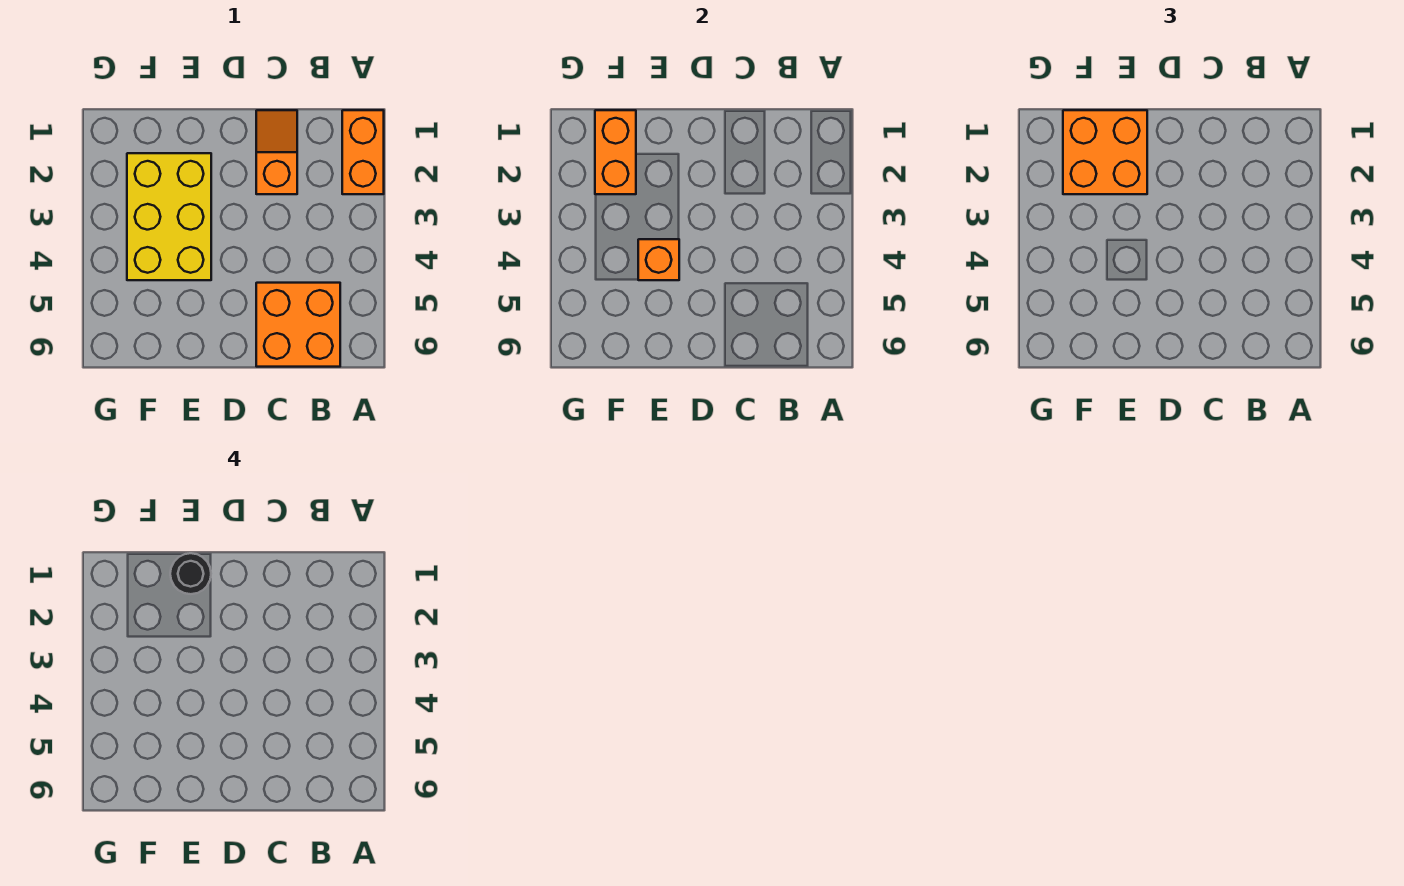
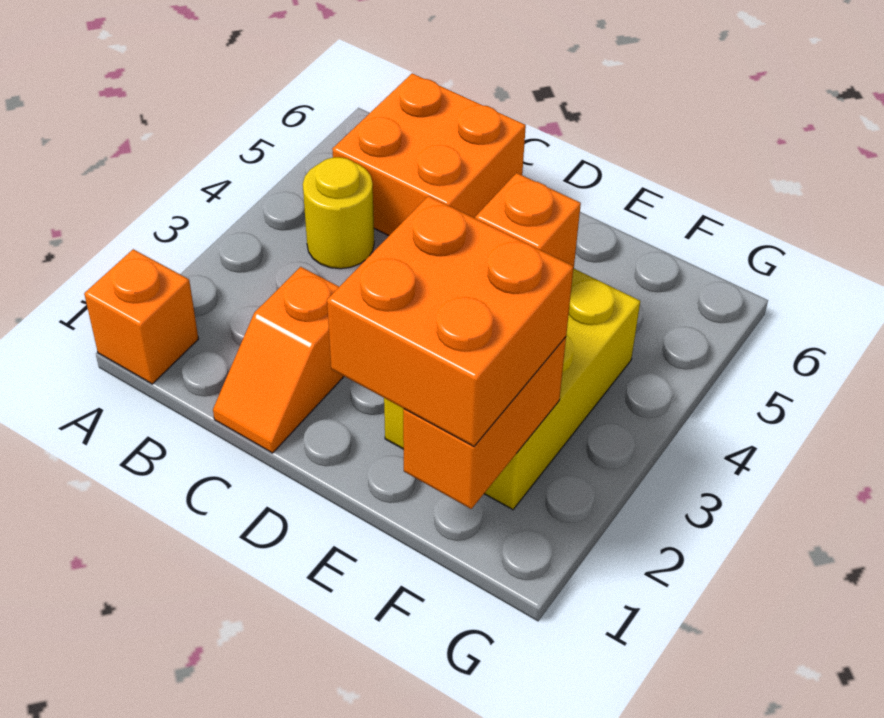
orange brick A1:A2 level 1 -> orange brick A1 level 1
none -> yellow round brick B4 level 1
black round brick E1 level 4 -> none

